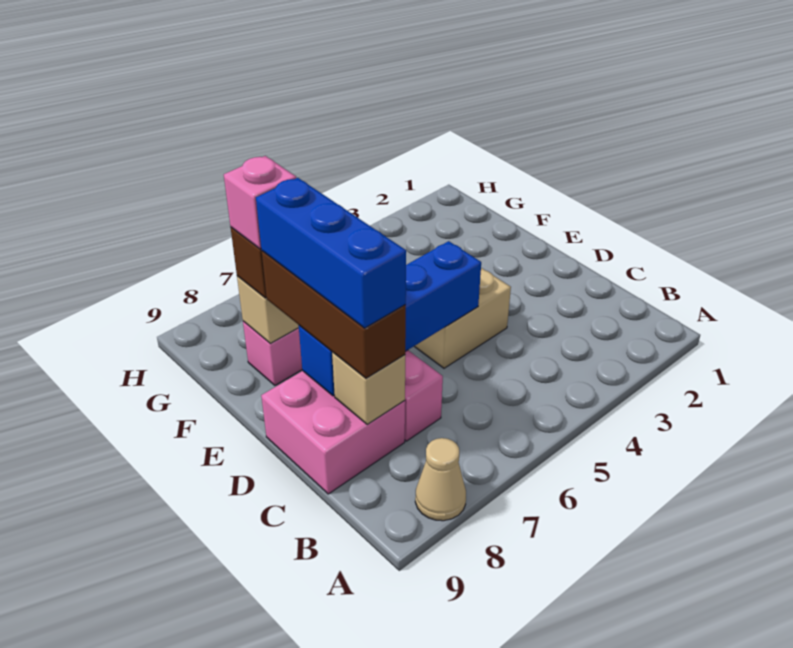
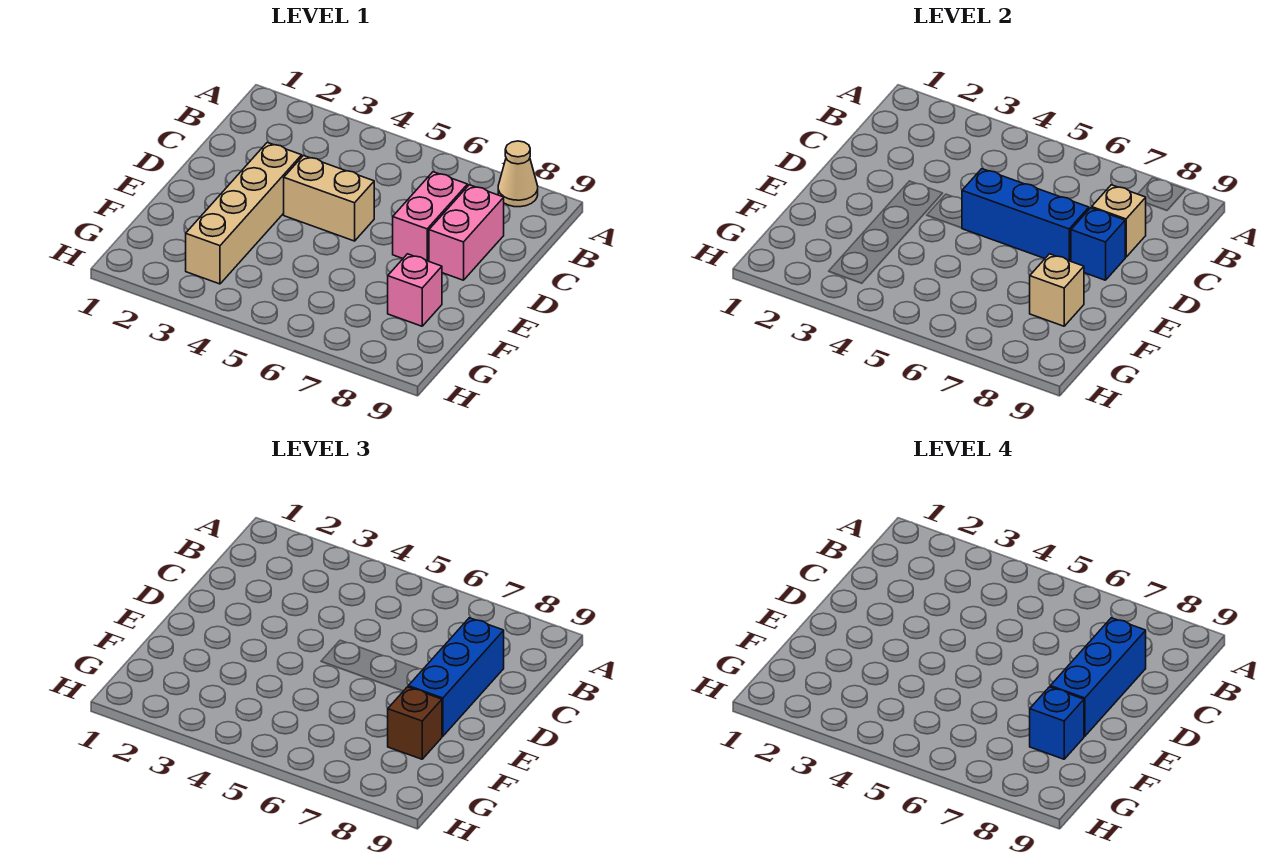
pink brick C8:D9 level 1 -> pink brick C8:D8 level 1
brown brick C8:E8 level 3 -> blue brick C8:E8 level 3
none -> tan brick D3:G3 level 1
pink brick F8 level 4 -> blue brick F8 level 4

